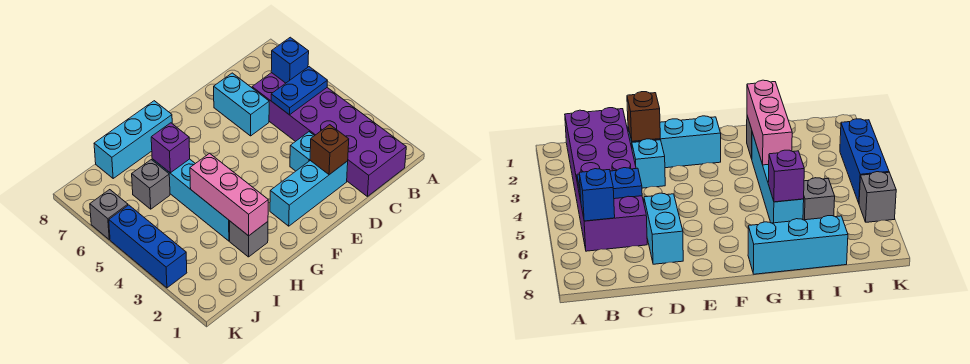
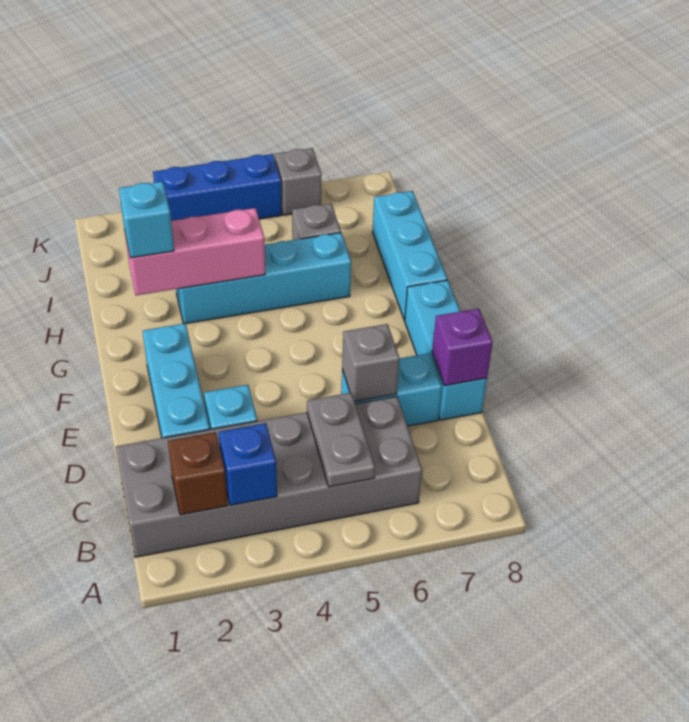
purple brick B1:C6 level 1 -> grey brick B1:C6 level 1
blue plate B5:C5 level 2 -> grey plate B5:C5 level 2
blue brick B6 level 2 -> blue brick B3 level 2
brown brick D2 level 2 -> brown brick B2 level 2
none -> cyan brick D8:F8 level 1
grey brick H2 level 1 -> grey brick D6 level 2
none -> cyan brick H2 level 3
purple brick H6 level 2 -> purple brick D8 level 2

